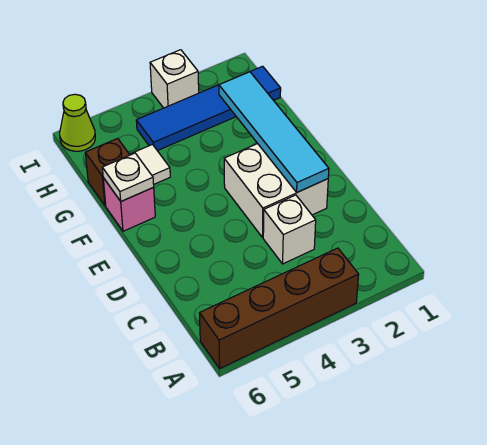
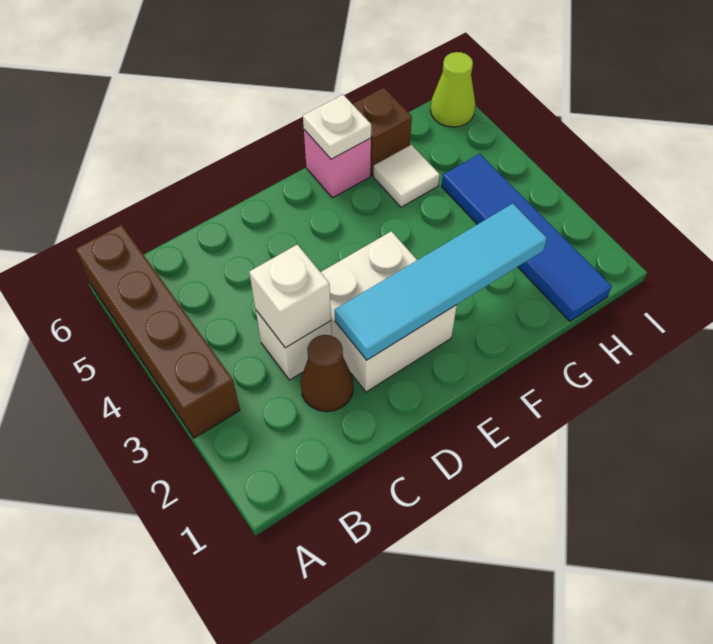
none -> brown cone C2 level 1
white brick I3 level 1 -> white brick C3 level 2

